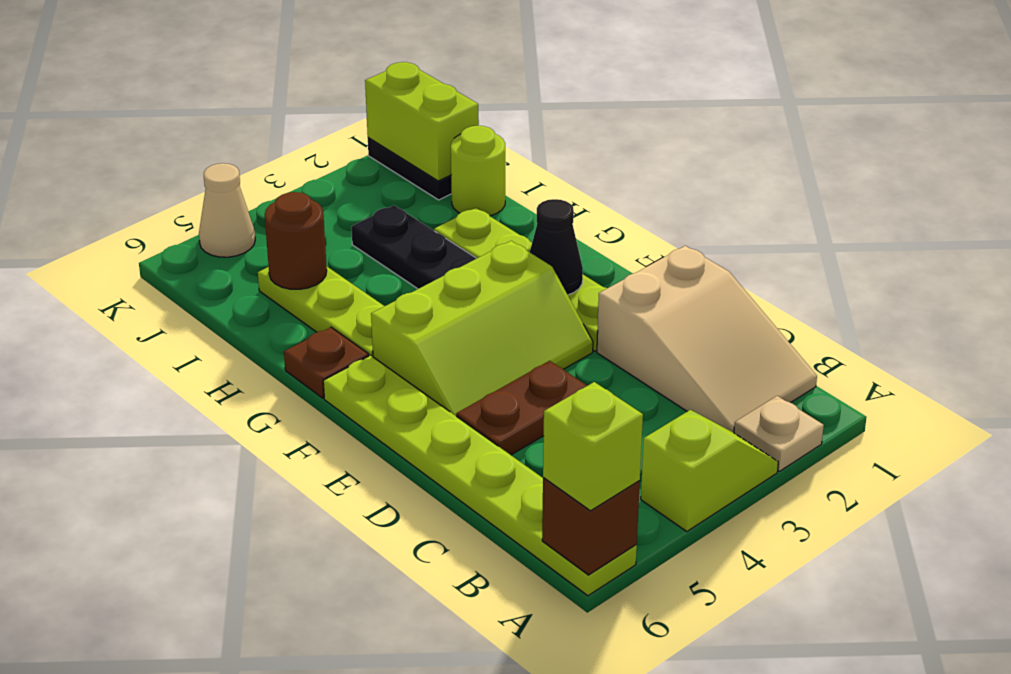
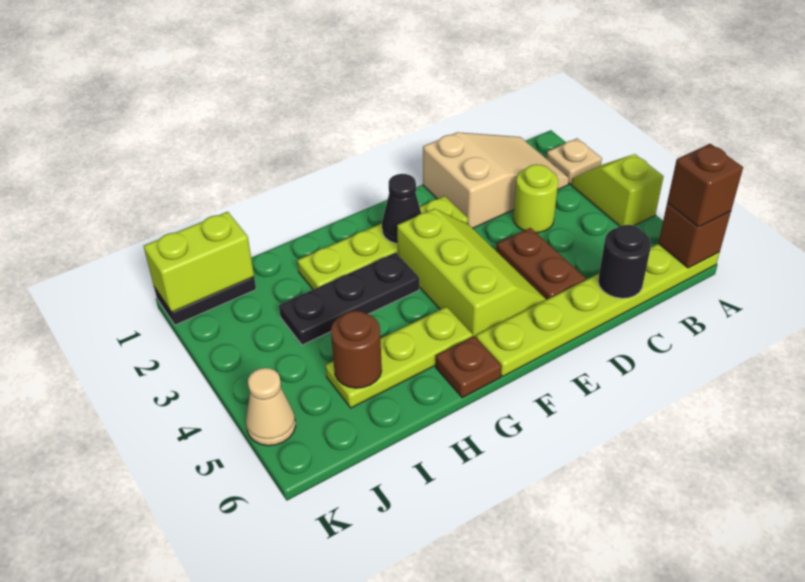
lime brick A6 level 3 -> brown brick A6 level 3
none -> black round brick C6 level 2
lime round brick I1 level 1 -> lime round brick C3 level 1

